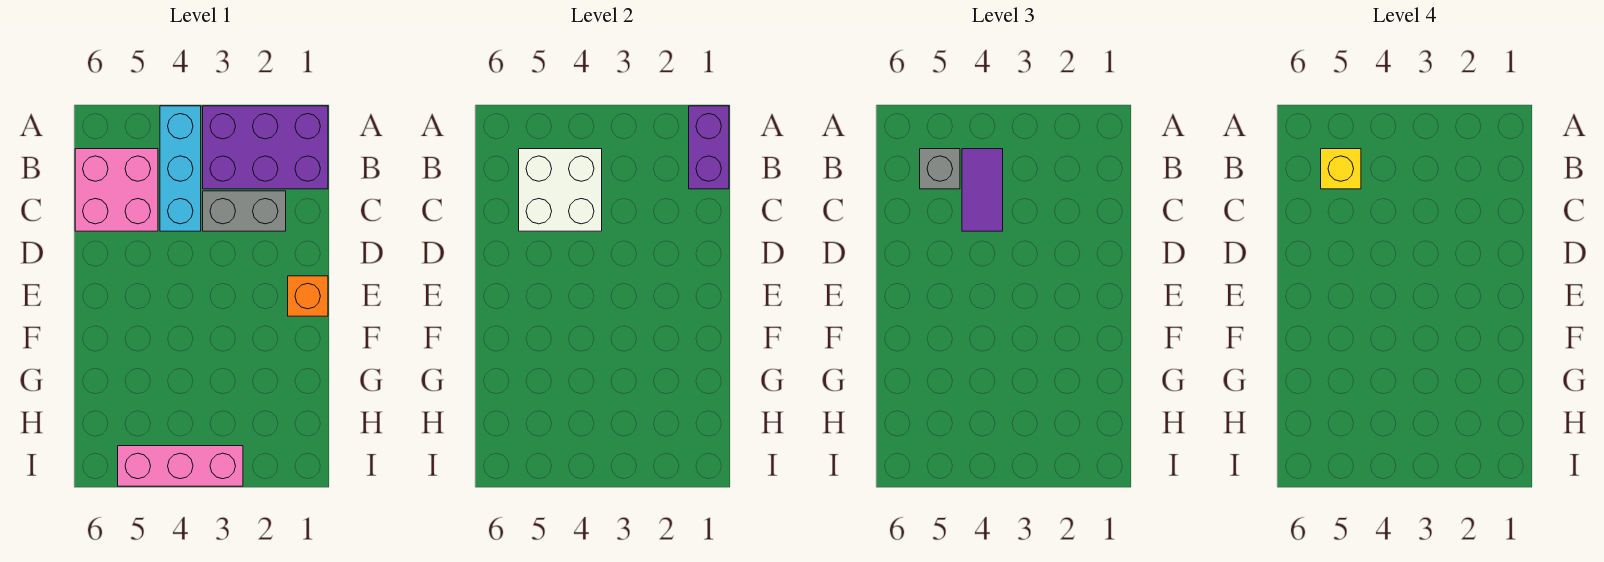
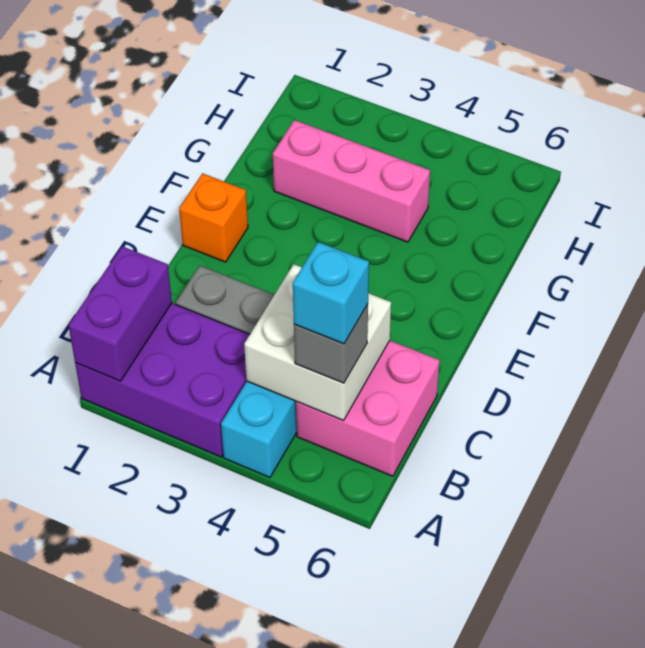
purple tile B4:C4 level 3 -> none
yellow brick B5 level 4 -> cyan brick B5 level 4
pink brick I3:I5 level 1 -> pink brick G2:G4 level 1

